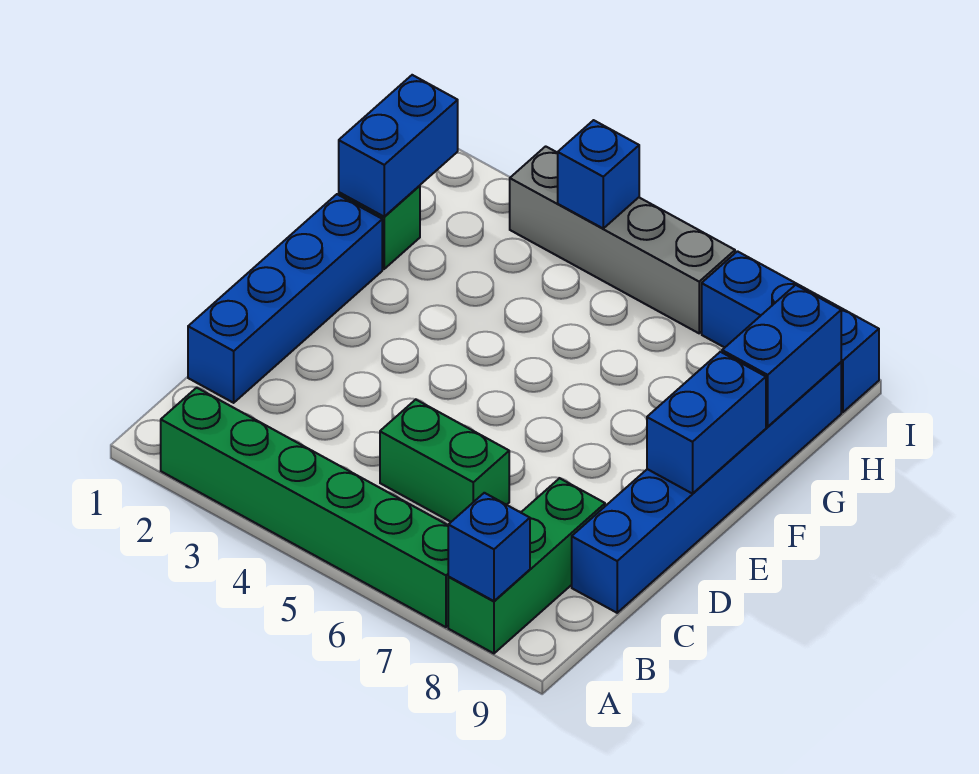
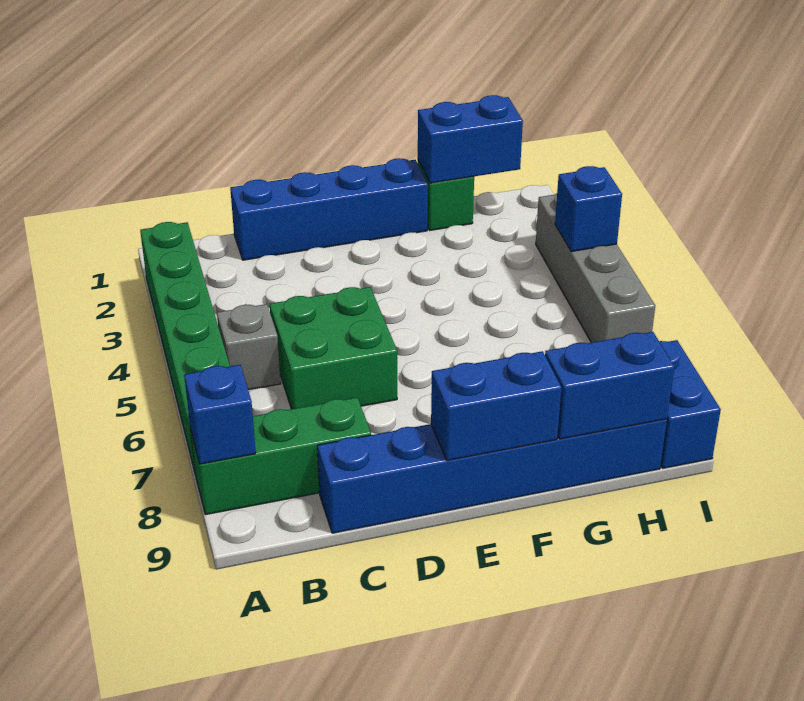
none -> grey brick B5 level 1
green brick C5:C6 level 1 -> green brick C5:D6 level 1
blue brick I7:I9 level 1 -> blue brick I8:I9 level 1

